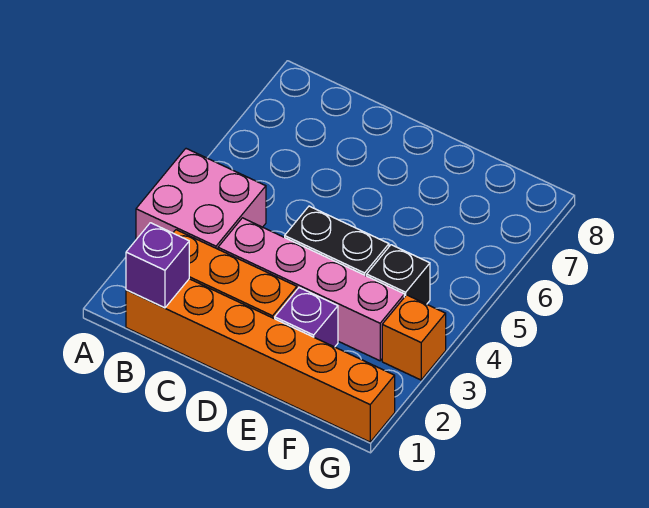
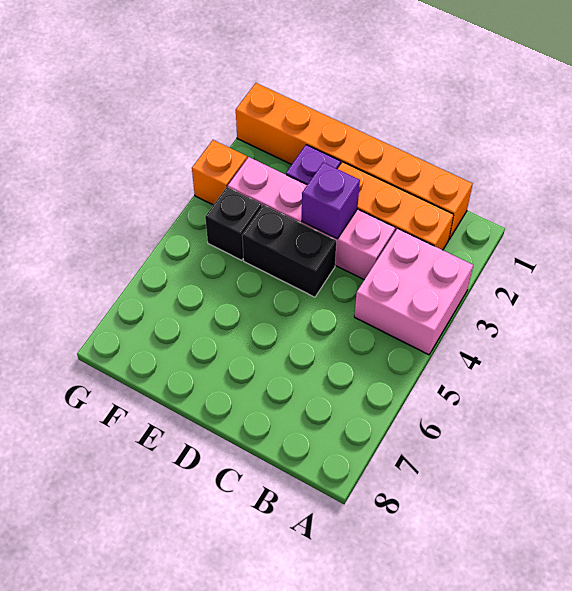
purple brick B1 level 2 -> purple brick D3 level 2

